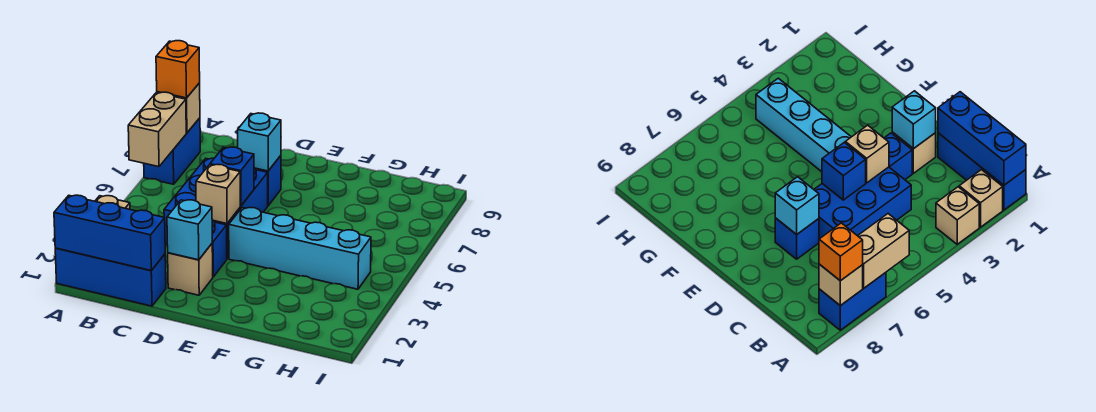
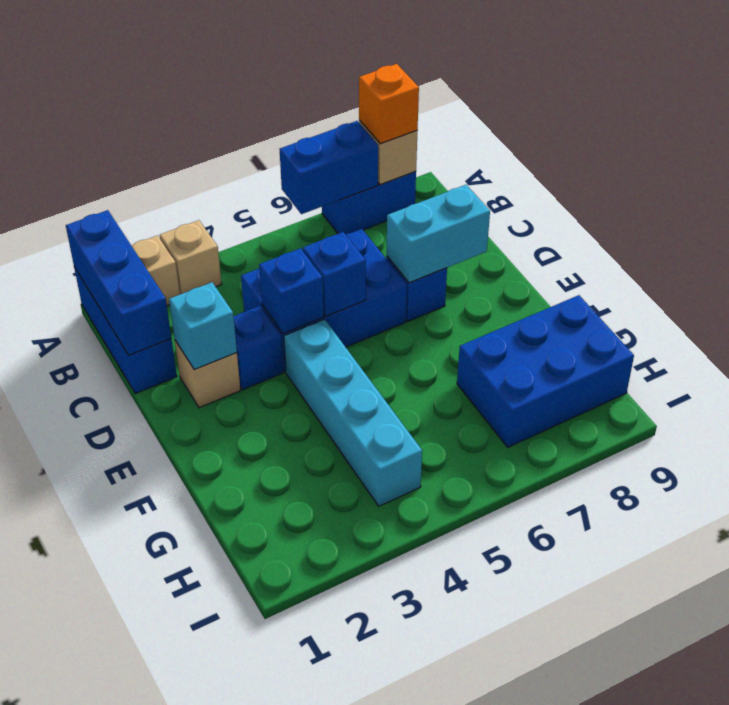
tan brick A6:A7 level 2 -> blue brick A6:A7 level 2
tan brick D4 level 2 -> blue brick D4 level 2
cyan brick D7 level 2 -> cyan brick D7:D8 level 2
none -> blue brick G7:H9 level 1

